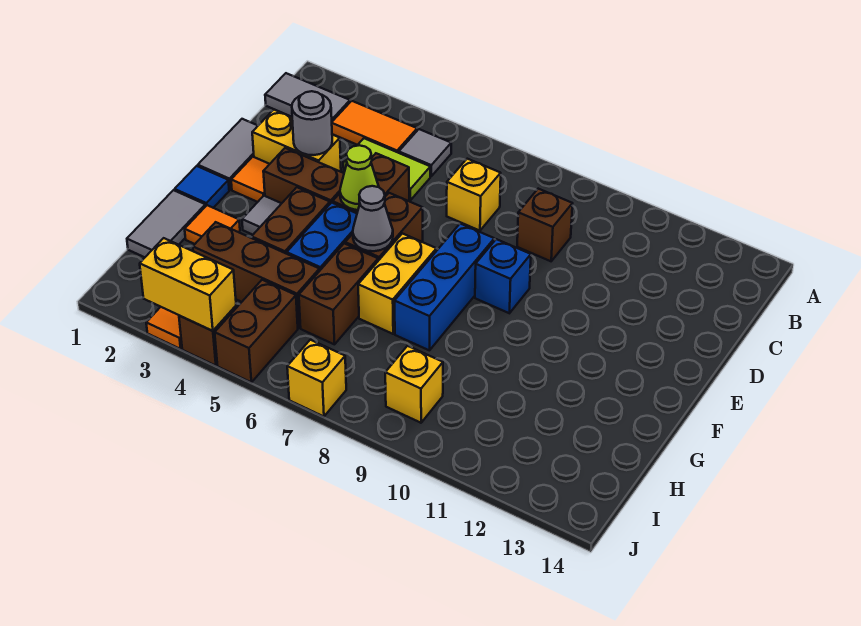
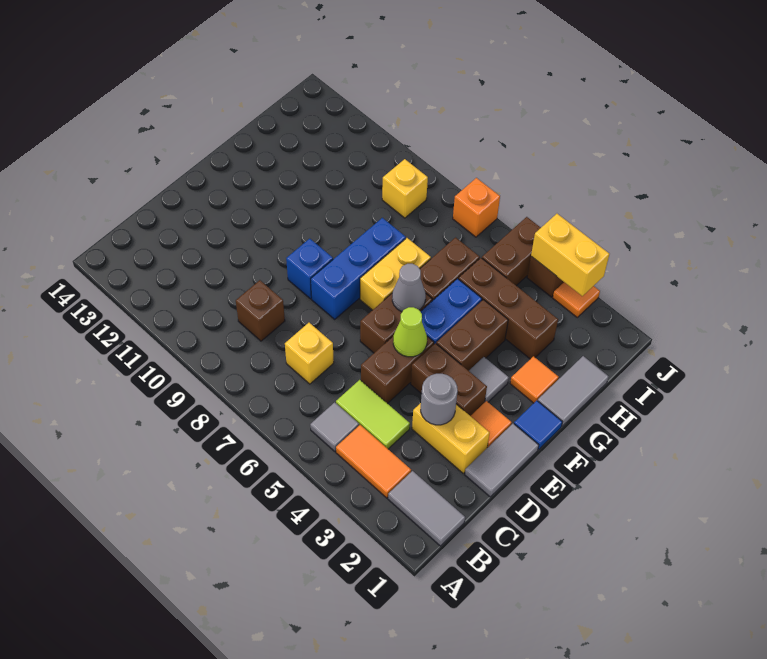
yellow brick J7 level 1 -> orange brick J7 level 1

